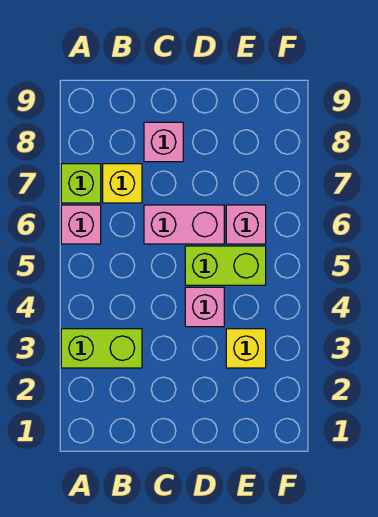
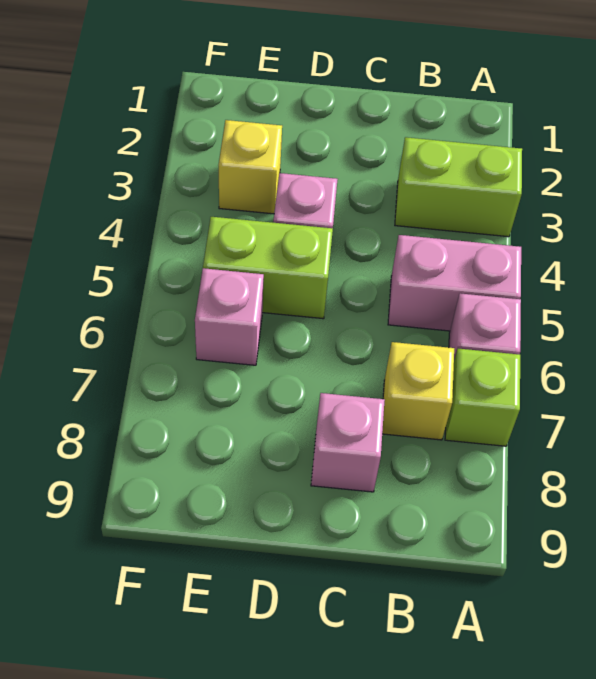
pink brick C6:D6 level 1 -> pink brick A5:B5 level 1

